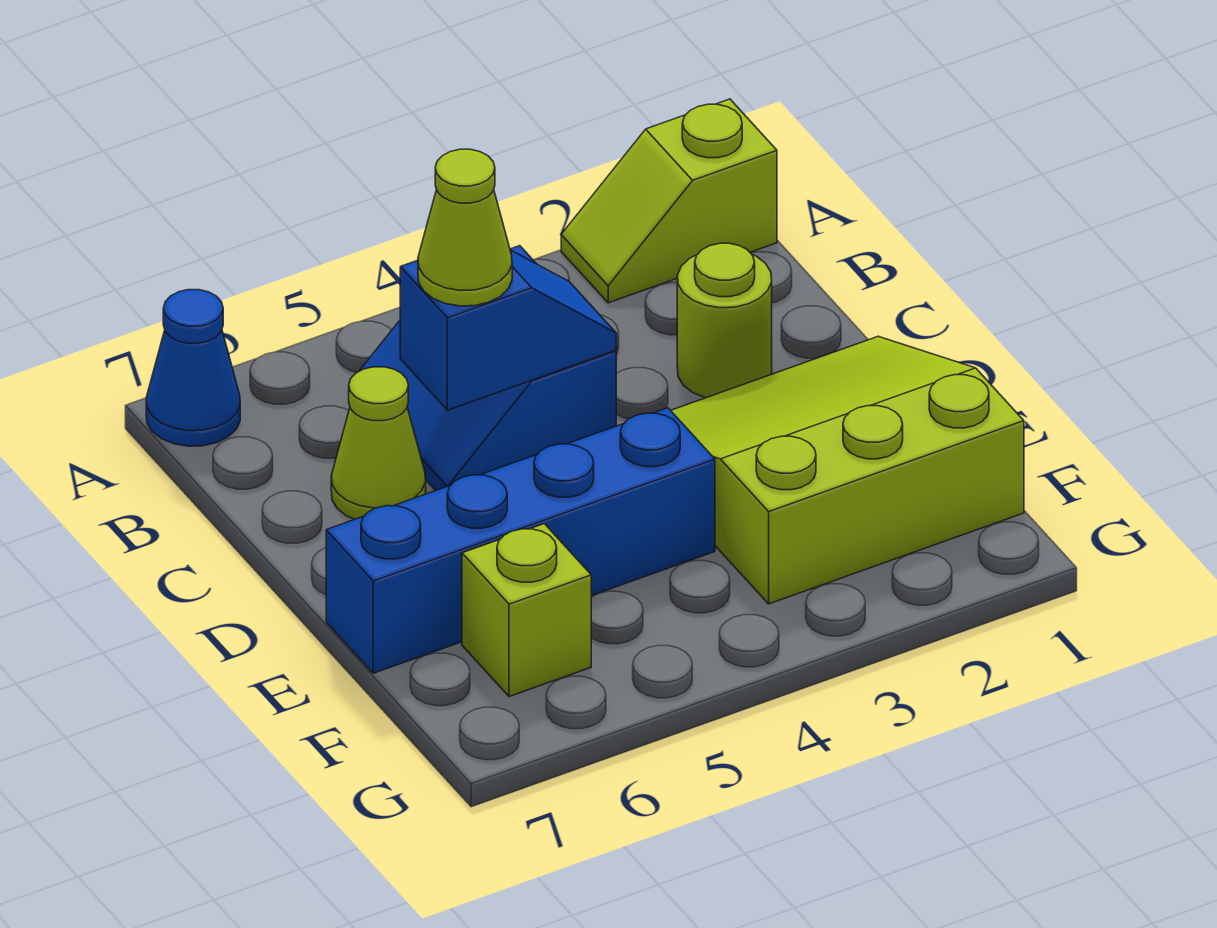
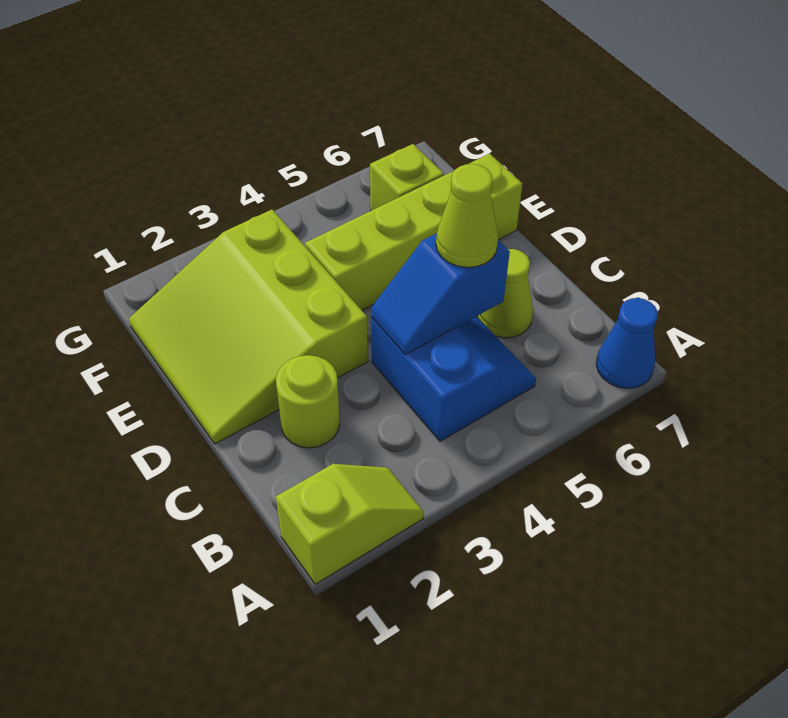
lime slope D1:F3 level 1 top F -> lime slope D1:F3 level 1 top 3
blue brick E4:E7 level 1 -> lime brick E4:E7 level 1

